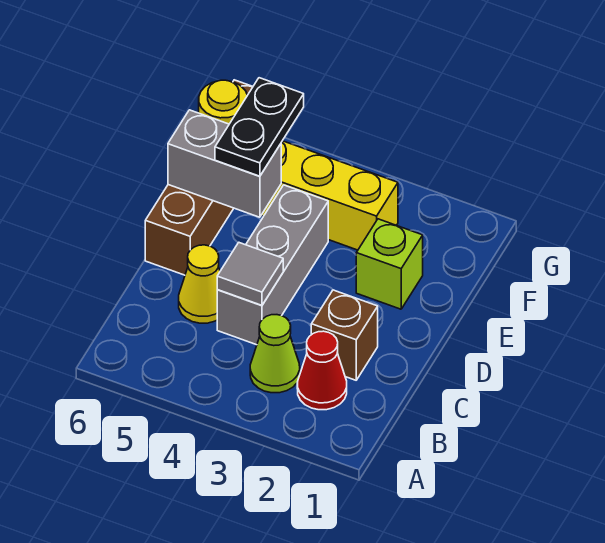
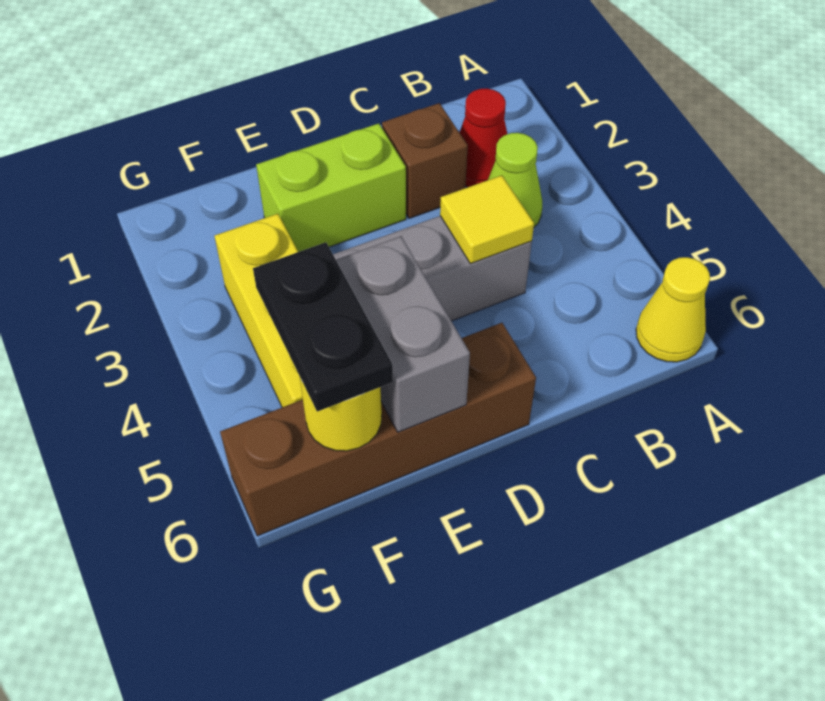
grey tile C4 level 2 -> yellow tile C4 level 2
yellow cone C5 level 1 -> yellow cone A6 level 1
lime brick E2 level 1 -> lime brick D2:E2 level 1
black plate E5:F5 level 3 -> black plate F5:F6 level 3

